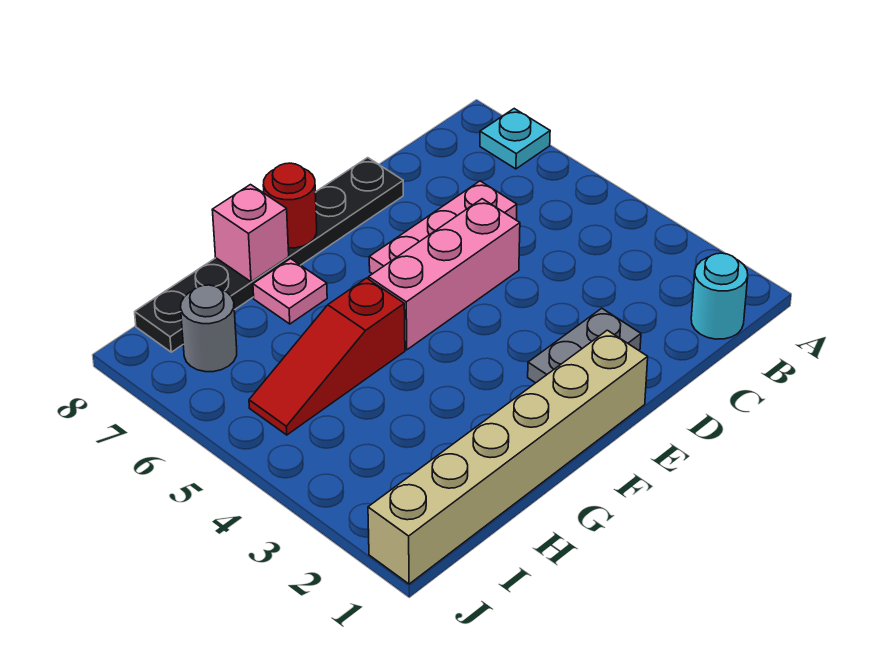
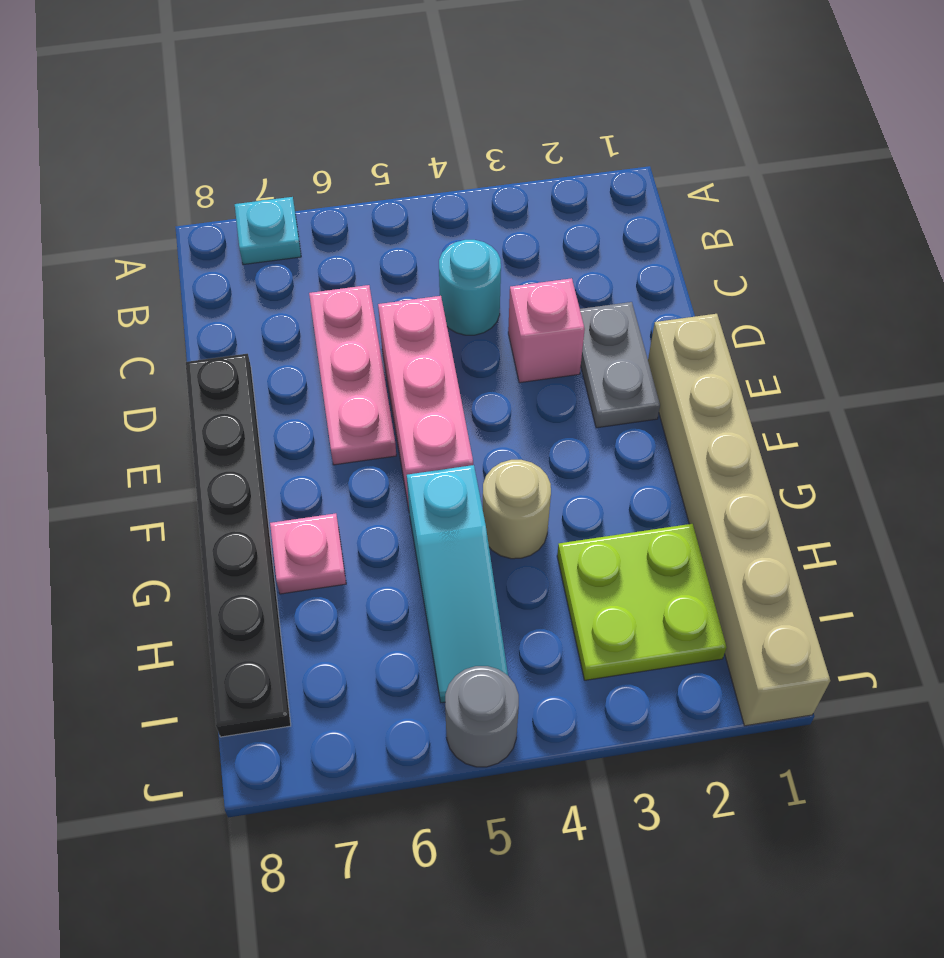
cyan round brick B1 level 1 -> cyan round brick C4 level 1
red round brick F8 level 2 -> none
none -> tan round brick G4 level 1
red slope G5:I5 level 1 top G -> cyan slope G5:I5 level 1 top G
pink brick G8 level 2 -> pink brick D3 level 1
none -> lime plate H2:I3 level 1
grey round brick I7 level 1 -> grey round brick J5 level 1

